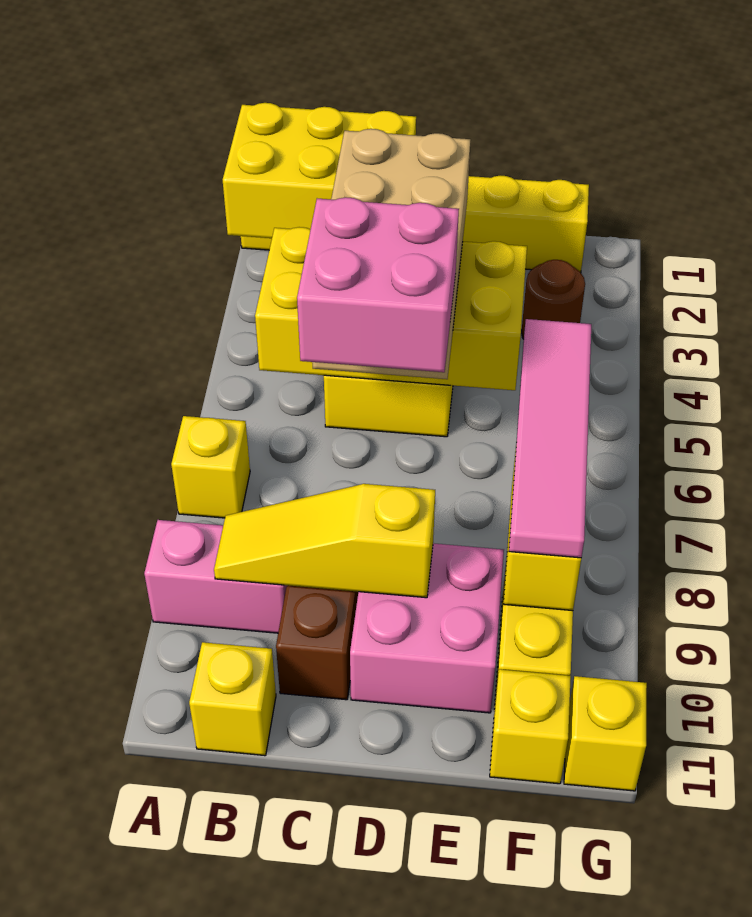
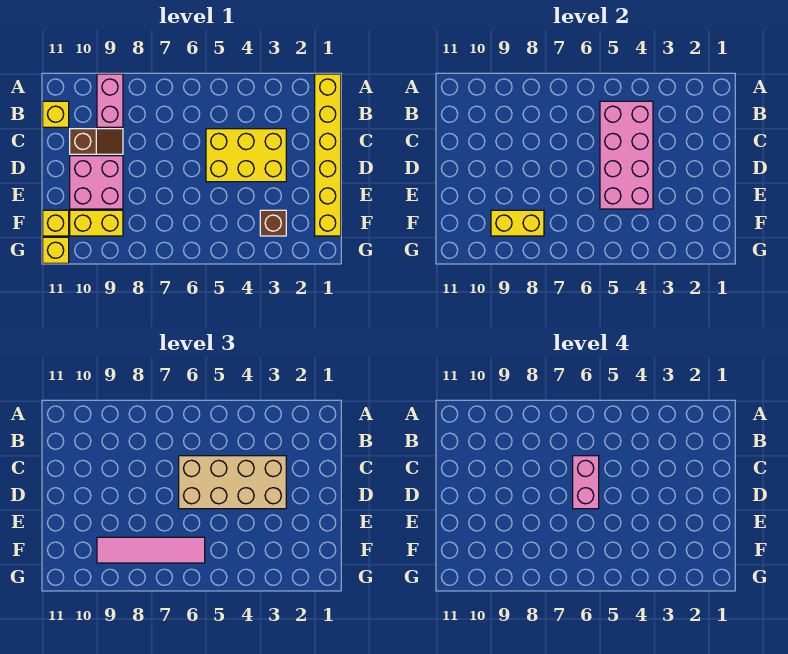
yellow brick A1:C2 level 2 -> none
yellow brick A7 level 1 -> none
yellow brick B4:E5 level 2 -> pink brick B4:E5 level 2
yellow slope B9:D9 level 2 top D -> none
pink brick C6:D7 level 4 -> pink brick C6:D6 level 4
brown round brick F3 level 1 -> brown brick F3 level 1

